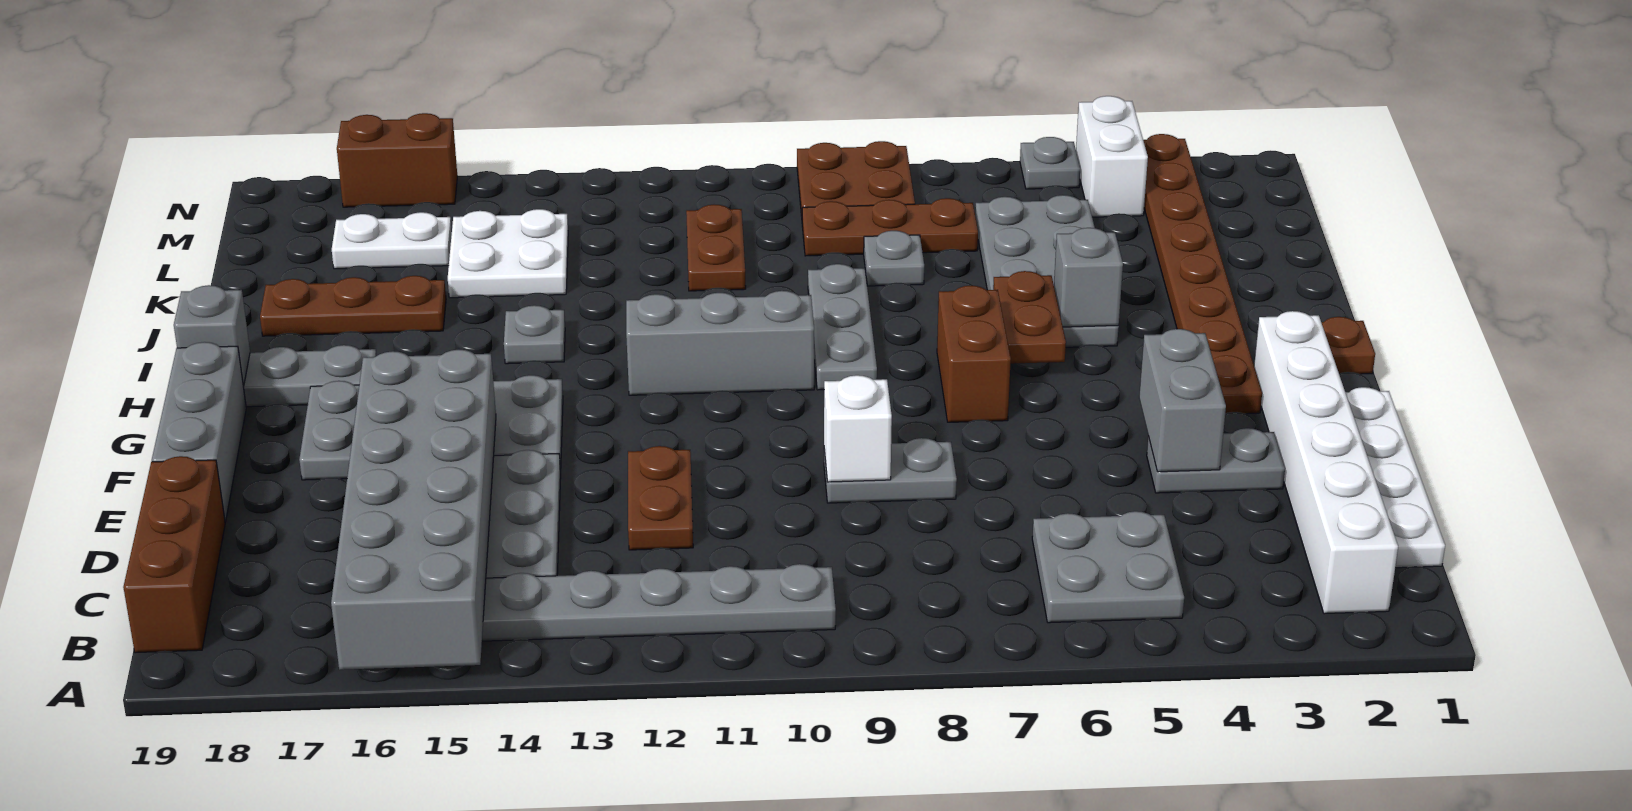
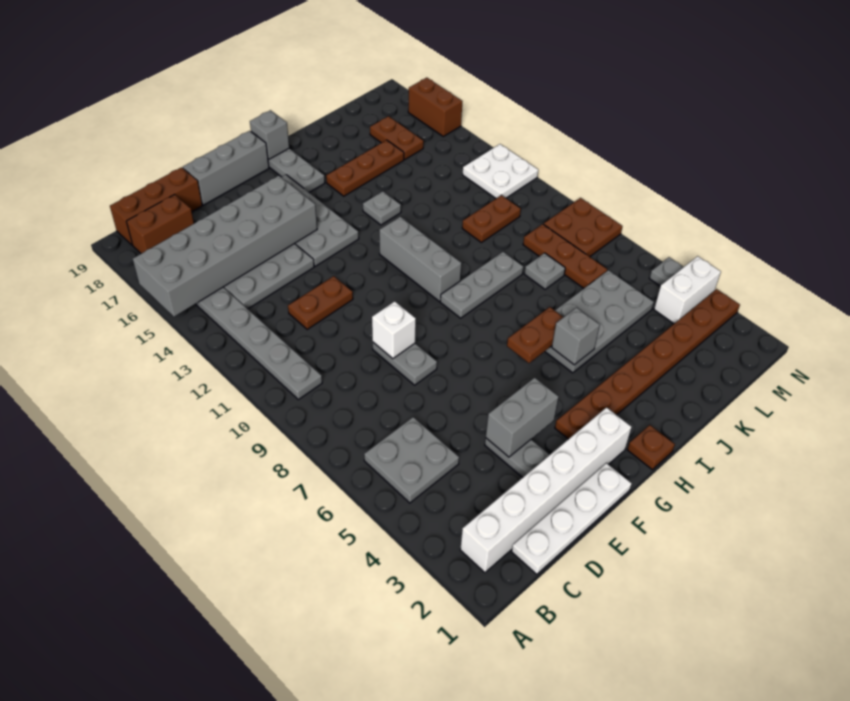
brown brick G7:H7 level 1 -> brown brick B18:C18 level 1
brown plate J16:J18 level 1 -> brown plate I16:K16 level 1
white plate K14:L15 level 1 -> white plate M12:N13 level 1
white plate L16:L17 level 1 -> brown plate L16:L17 level 1

